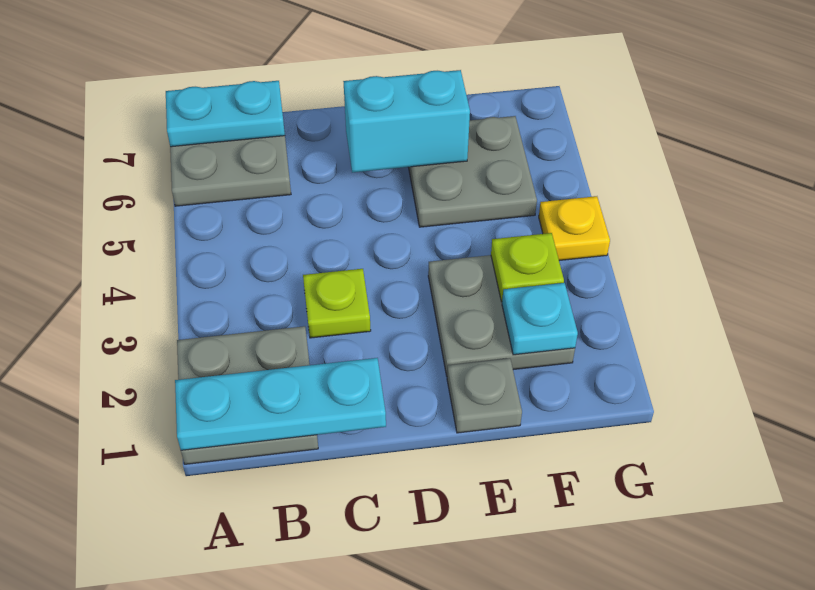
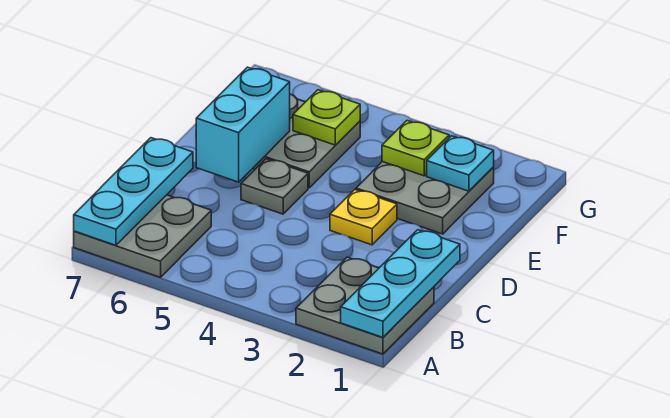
cyan plate A7:B7 level 2 -> cyan plate A7:C7 level 2
lime plate C3 level 1 -> lime plate F5 level 2
grey plate E1 level 1 -> grey plate D5 level 1
yellow plate G4 level 1 -> yellow plate D3 level 1

